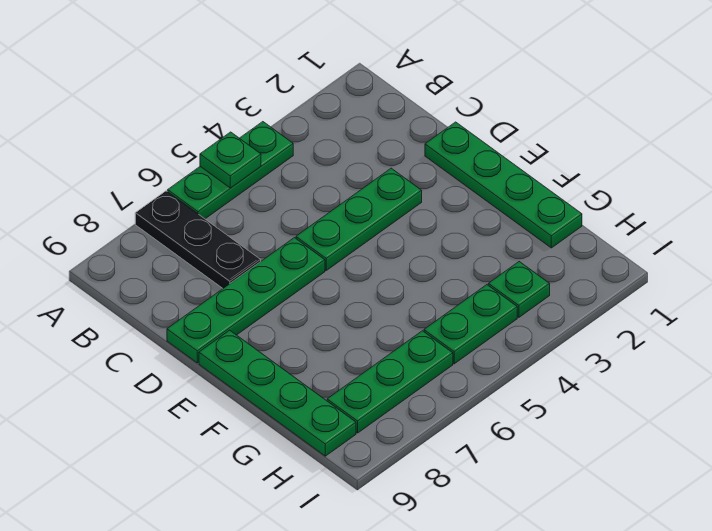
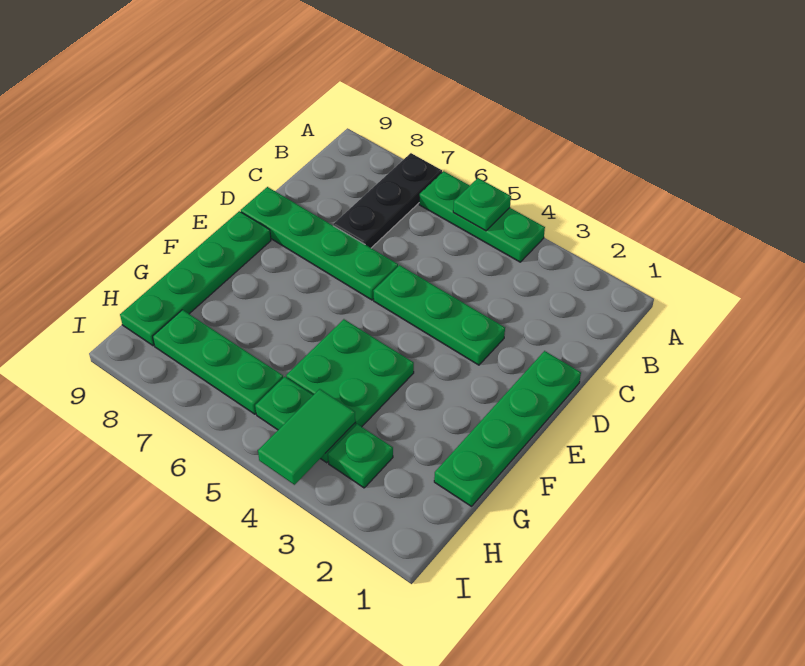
none -> green plate F4:G5 level 1
none -> green tile H4:I4 level 2

